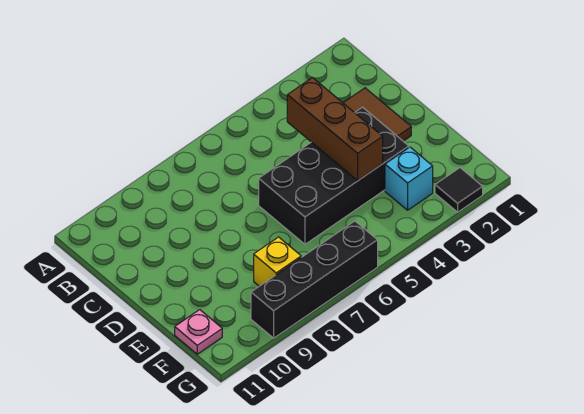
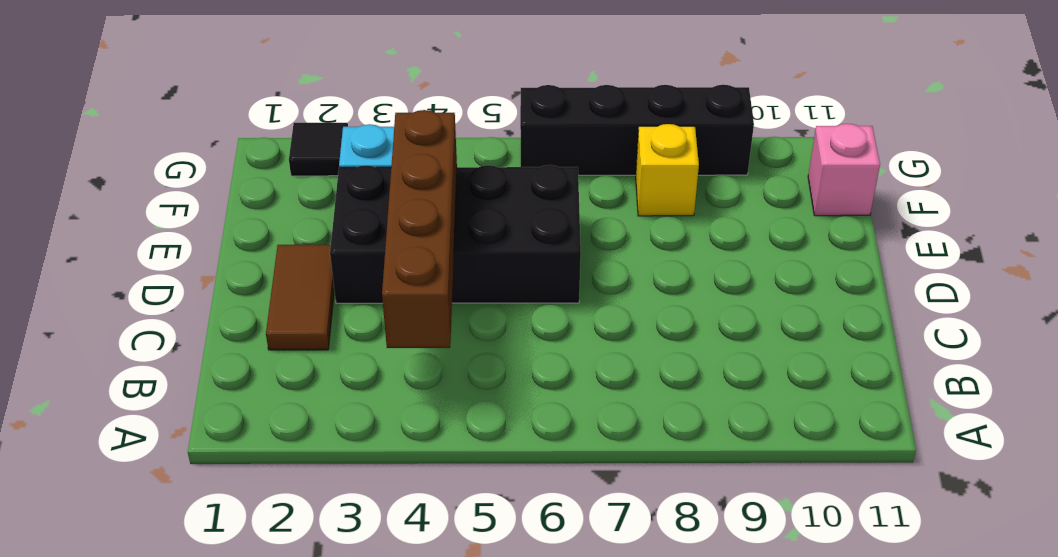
brown brick C4:E4 level 2 -> brown brick B4:E4 level 2
pink plate F11 level 1 -> pink brick F11 level 1

